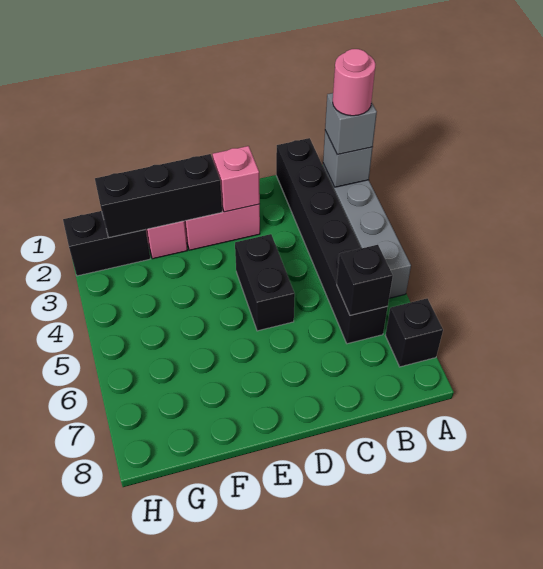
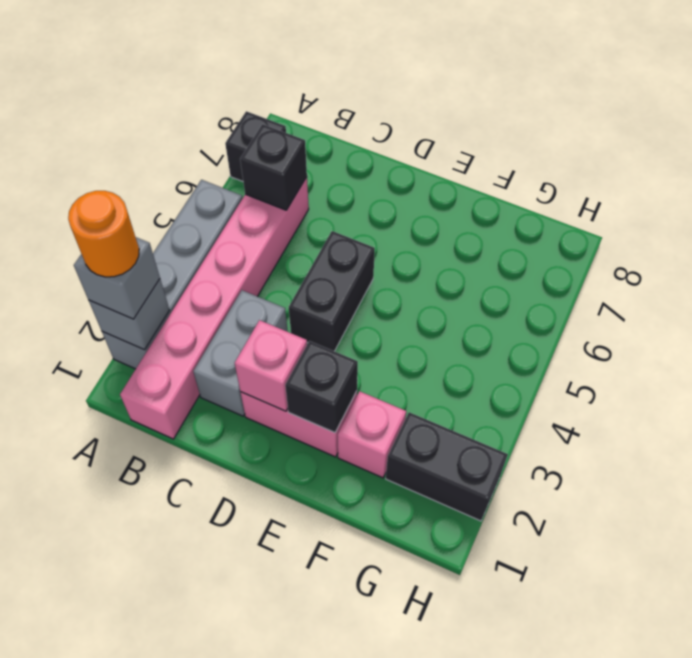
pink round brick A2 level 4 -> orange round brick A2 level 4
black brick B1:B6 level 1 -> pink brick B1:B6 level 1
none -> grey brick C2:C3 level 1
black brick E2:G2 level 2 -> black brick E2 level 2

